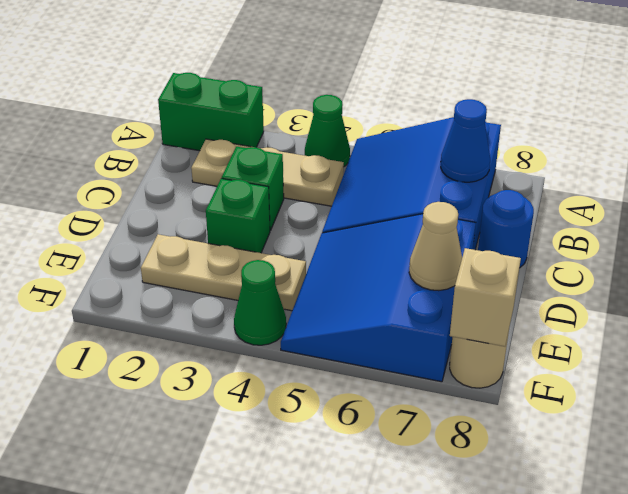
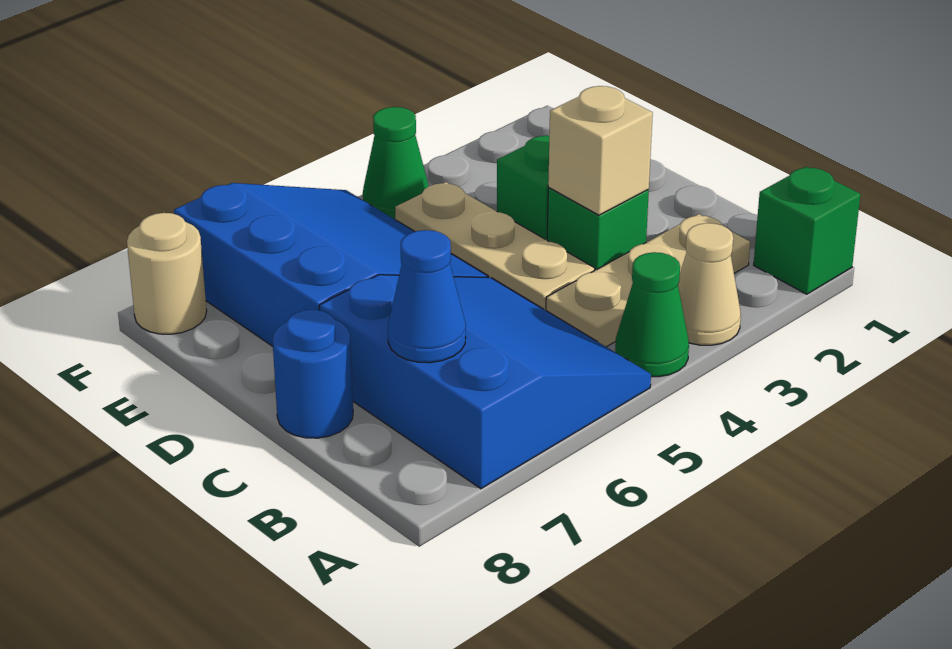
green brick A1:A2 level 1 -> green brick A1 level 1
tan plate E2:E4 level 1 -> tan plate C4:E4 level 1
tan cone E7 level 2 -> tan cone A3 level 1
tan brick F8 level 2 -> tan brick C3 level 2

